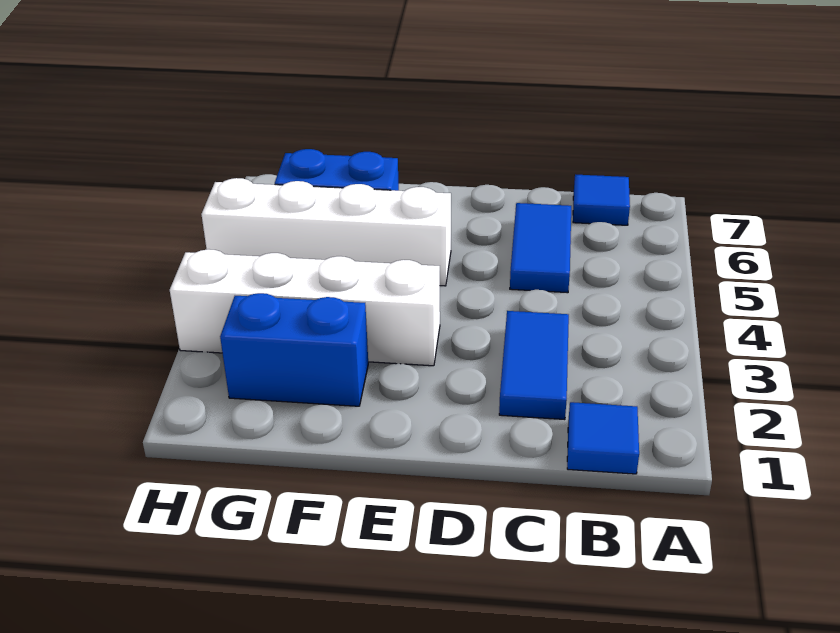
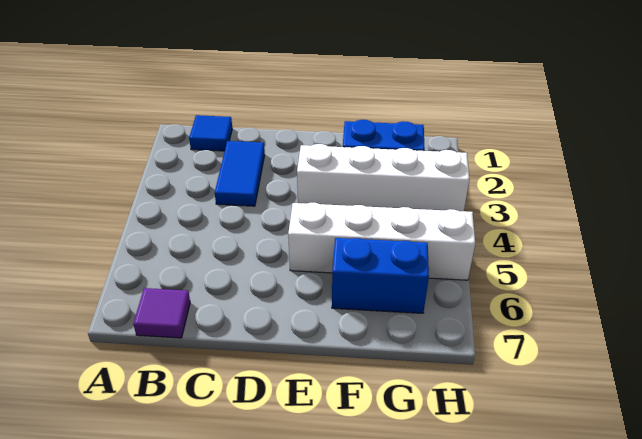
blue tile B7 level 1 -> purple tile B7 level 1
blue tile C5:C6 level 1 -> none

